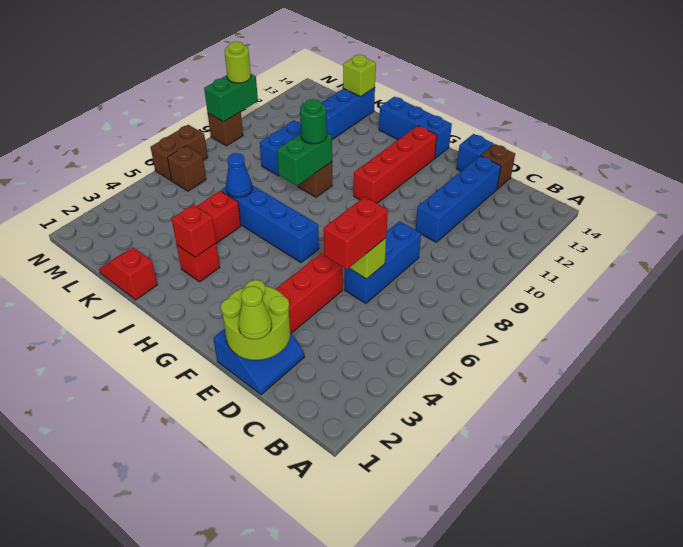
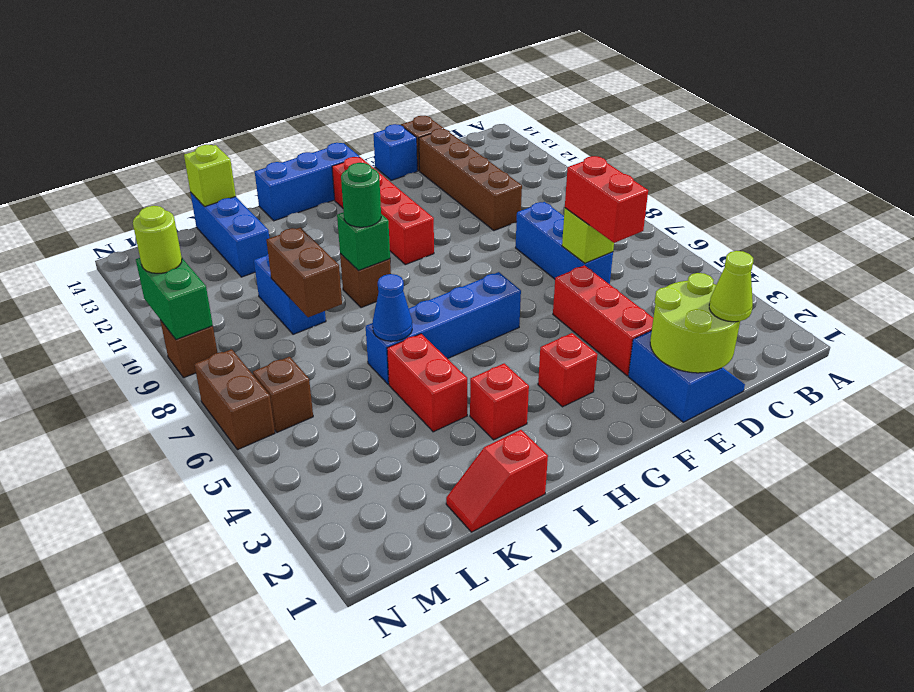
blue brick D10:D13 level 1 -> brown brick D10:D13 level 1
red brick I3 level 2 -> red brick G3 level 1
green brick I8:I9 level 2 -> green brick I9 level 2
none -> brown brick K8:K9 level 2

